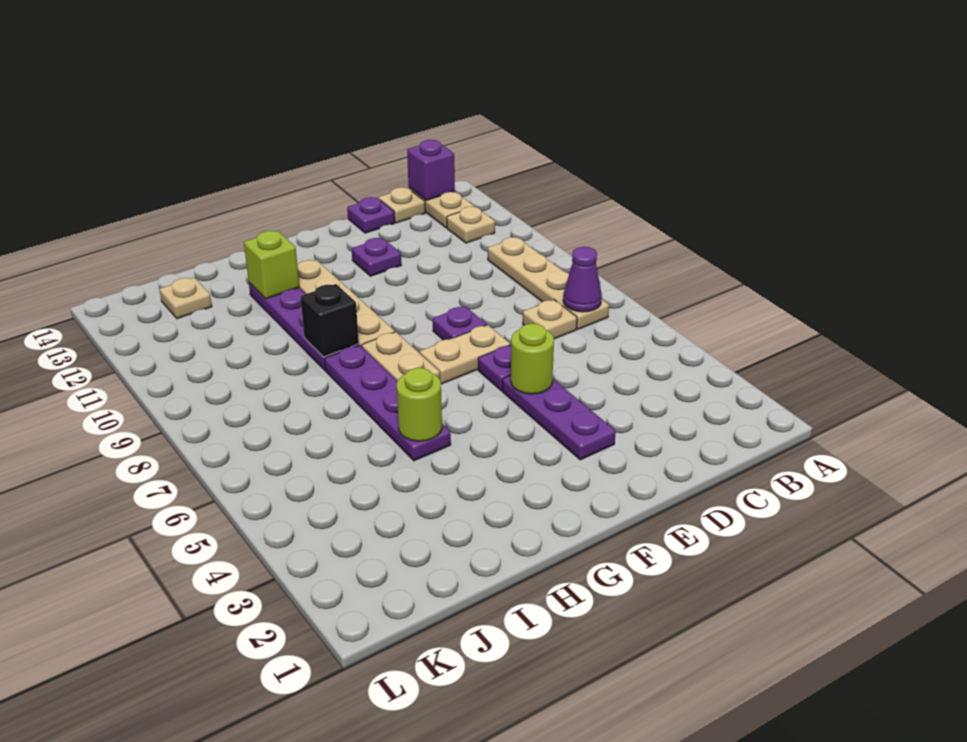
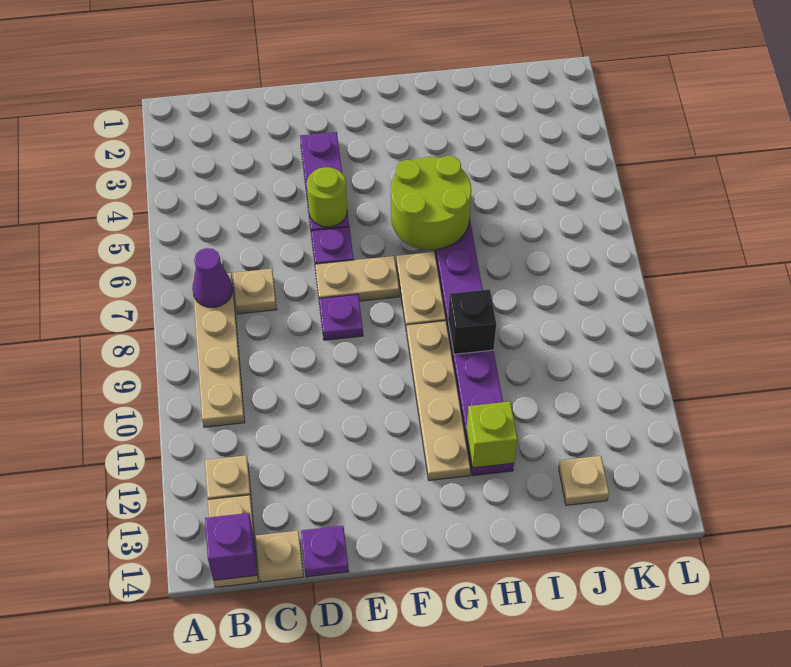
purple plate E12 level 1 -> none
lime round brick H5 level 2 -> lime round brick G5:H6 level 2

